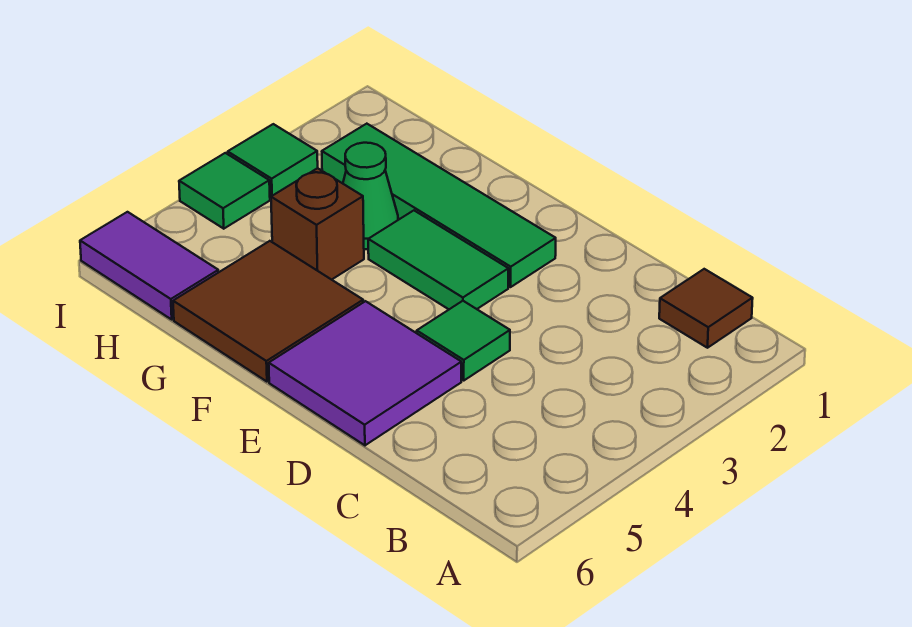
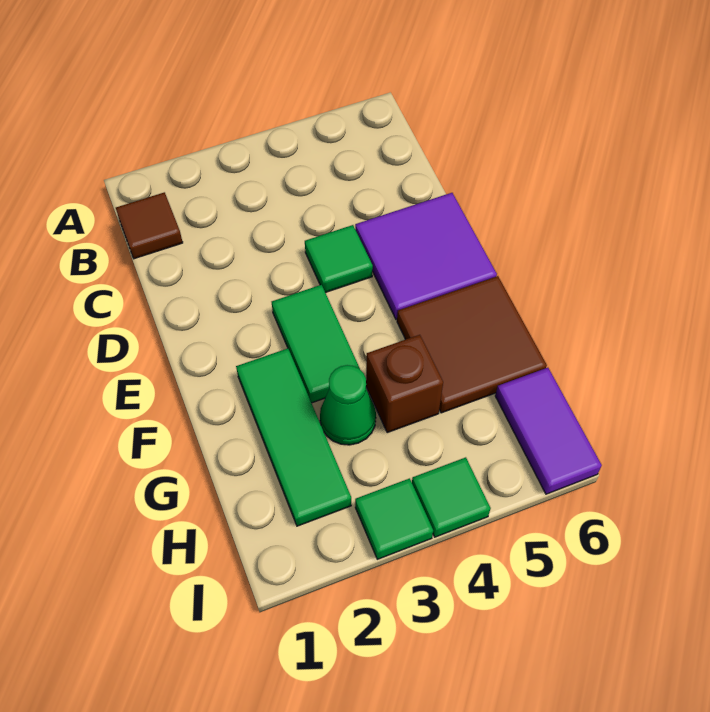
green tile E2:H2 level 1 -> green tile F2:H2 level 1

